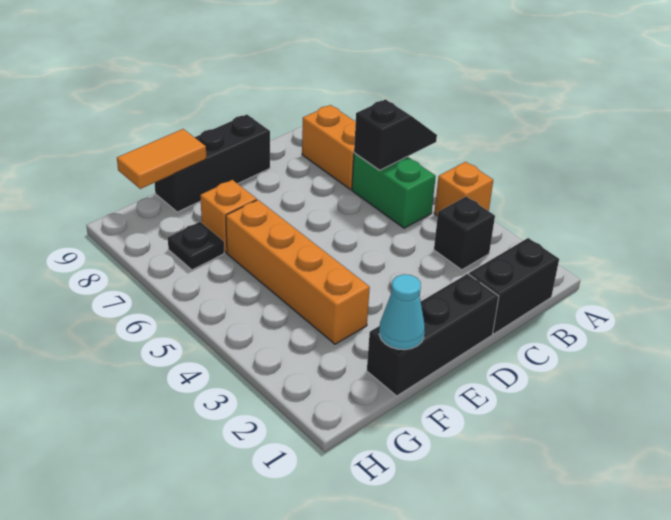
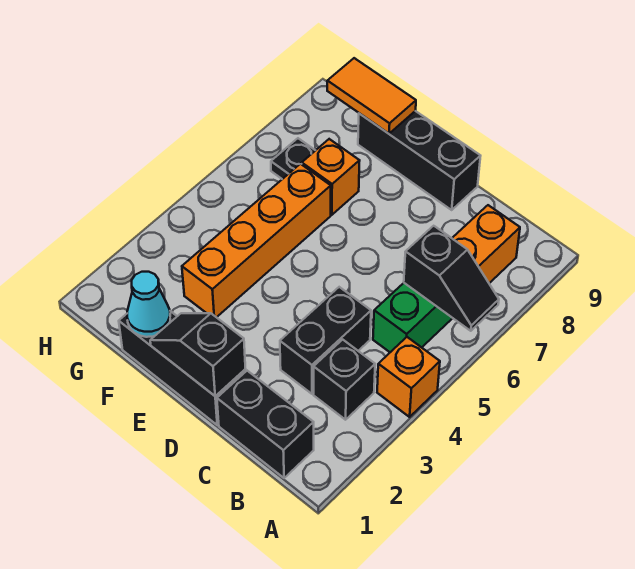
none -> black brick C3:C4 level 1
none -> black slope D1:E1 level 2 top D

